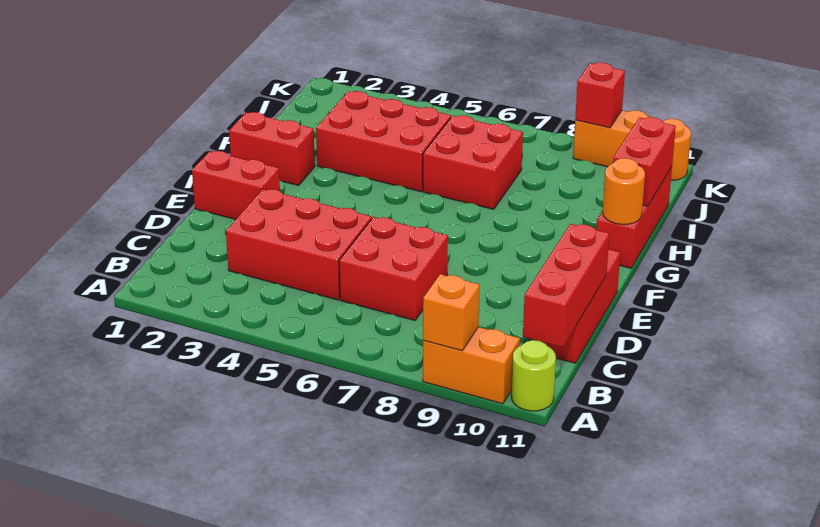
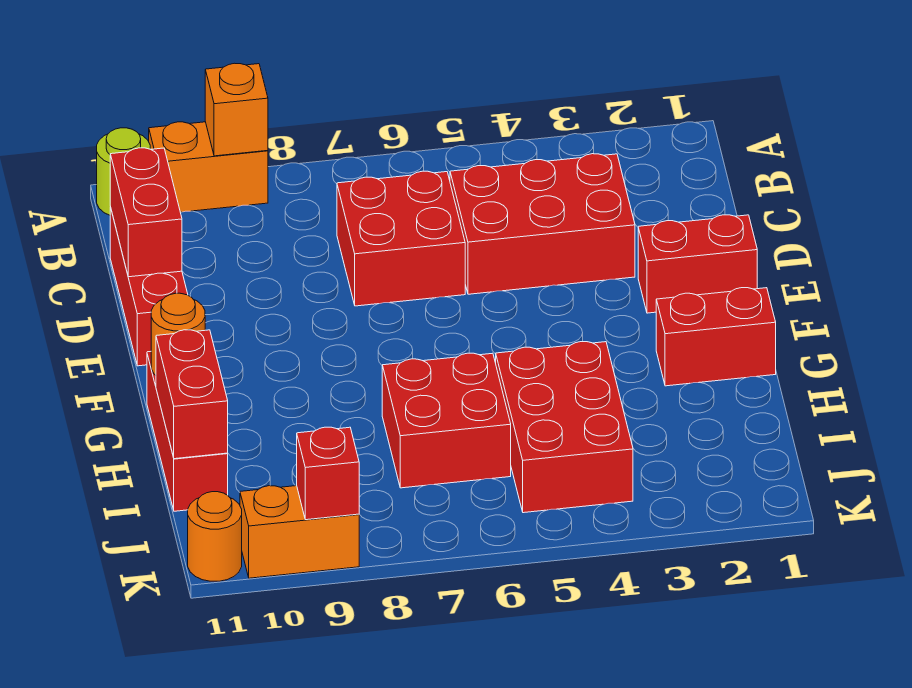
red brick B11:D11 level 2 -> red brick C11:D11 level 2
red brick H3:I5 level 1 -> red brick H4:J5 level 1

